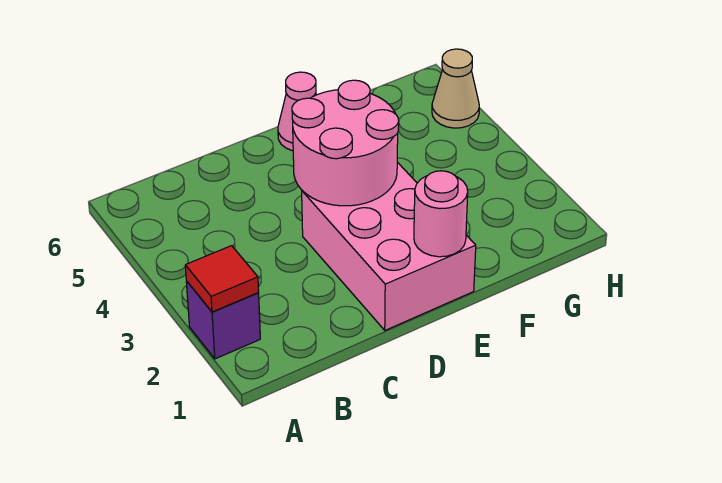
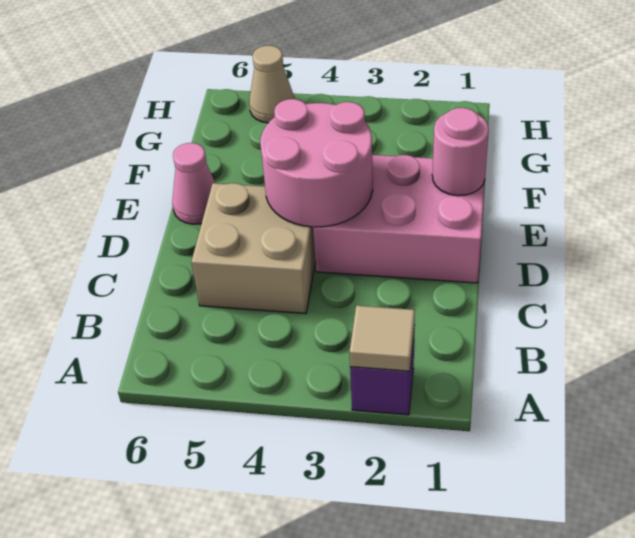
red tile A2 level 2 -> tan tile A2 level 2
none -> tan brick C4:D5 level 1

